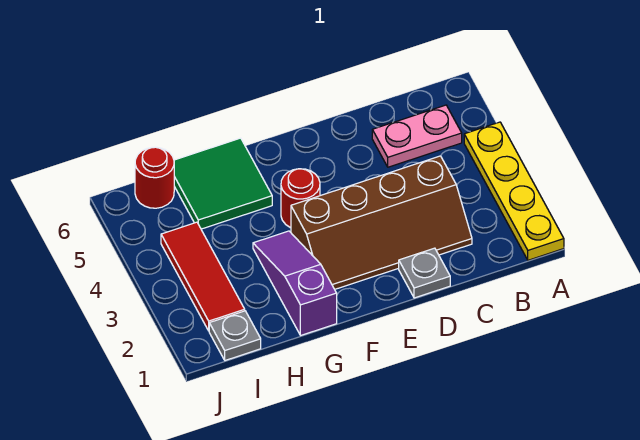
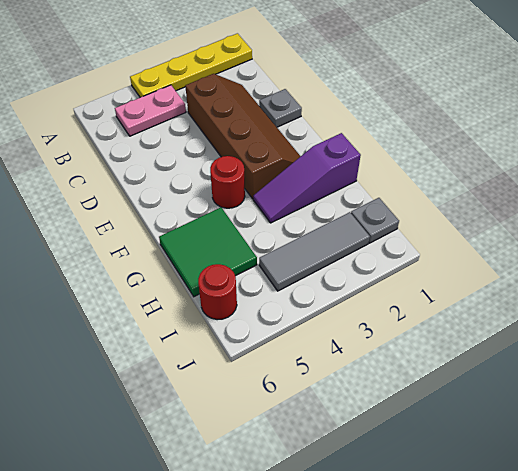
pink plate B5:C5 level 1 -> pink plate B4:B5 level 1
red tile I2:I4 level 1 -> grey tile I2:I4 level 1

